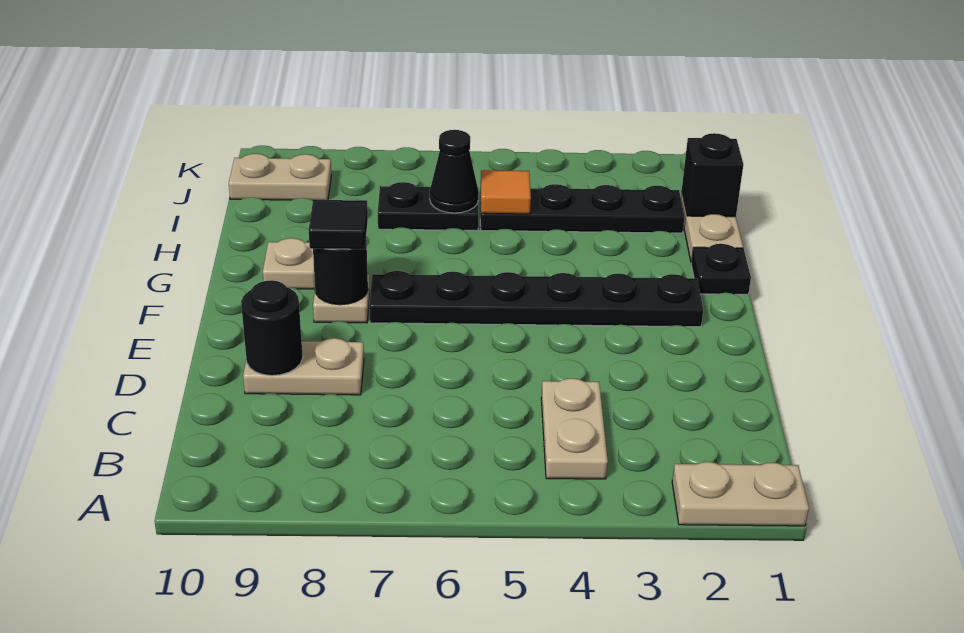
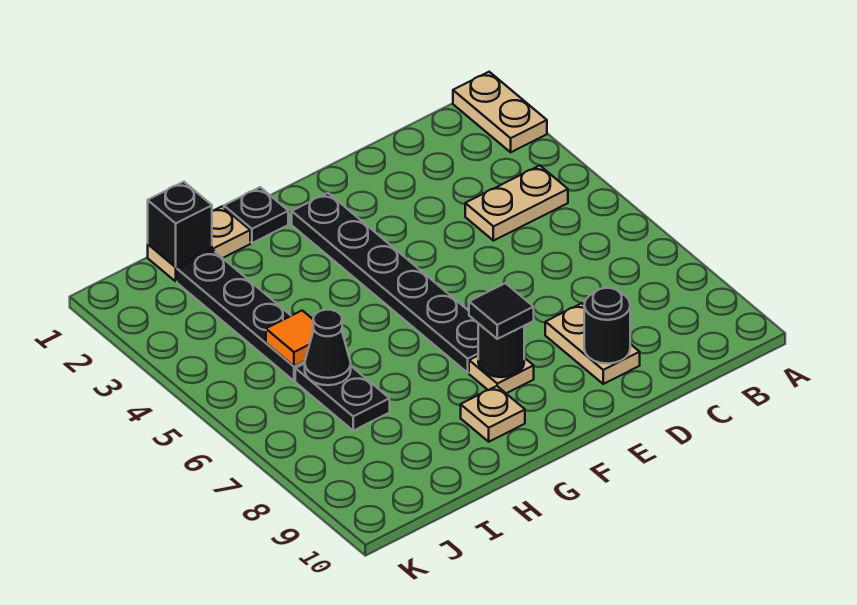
tan plate J9:J10 level 1 -> none

